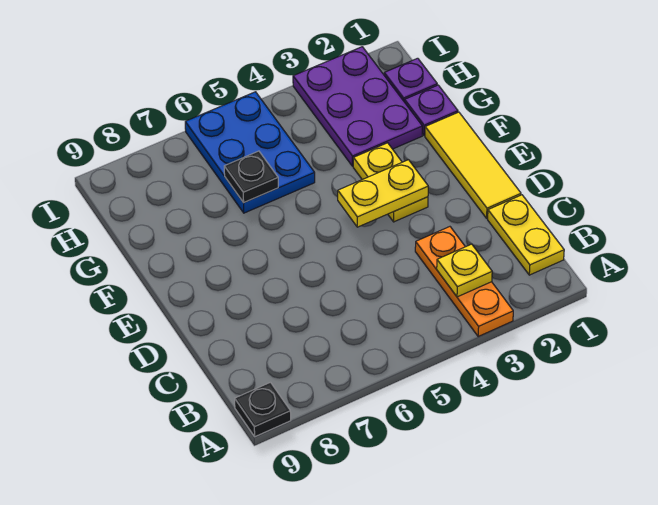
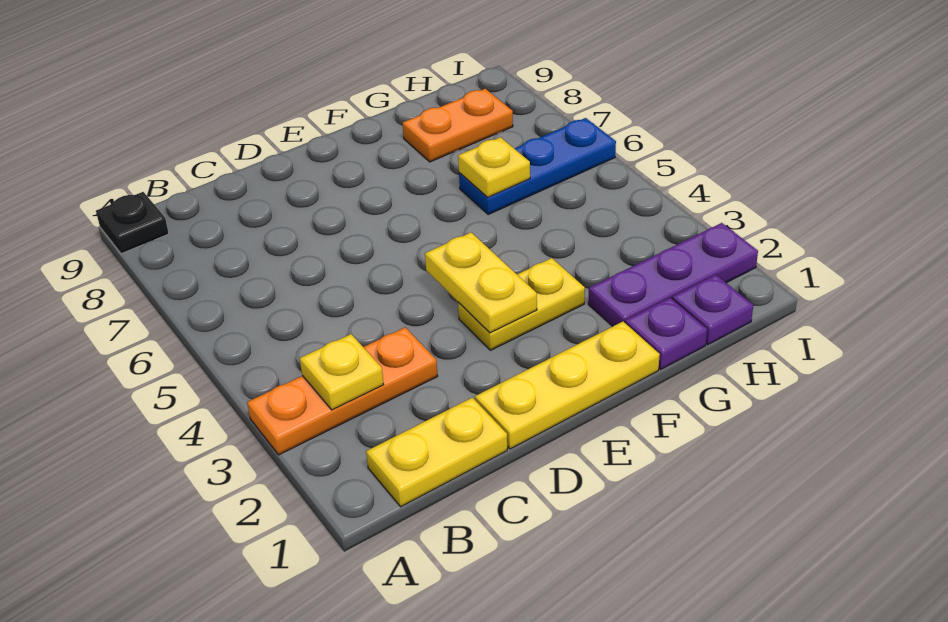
yellow tile D1:F1 level 1 -> yellow plate D1:F1 level 1
purple plate G2:I3 level 1 -> purple plate G2:I2 level 1
blue plate G5:I6 level 1 -> blue plate G6:I6 level 1
black plate G6 level 2 -> yellow plate G6 level 2
none -> orange plate G8:H8 level 1

